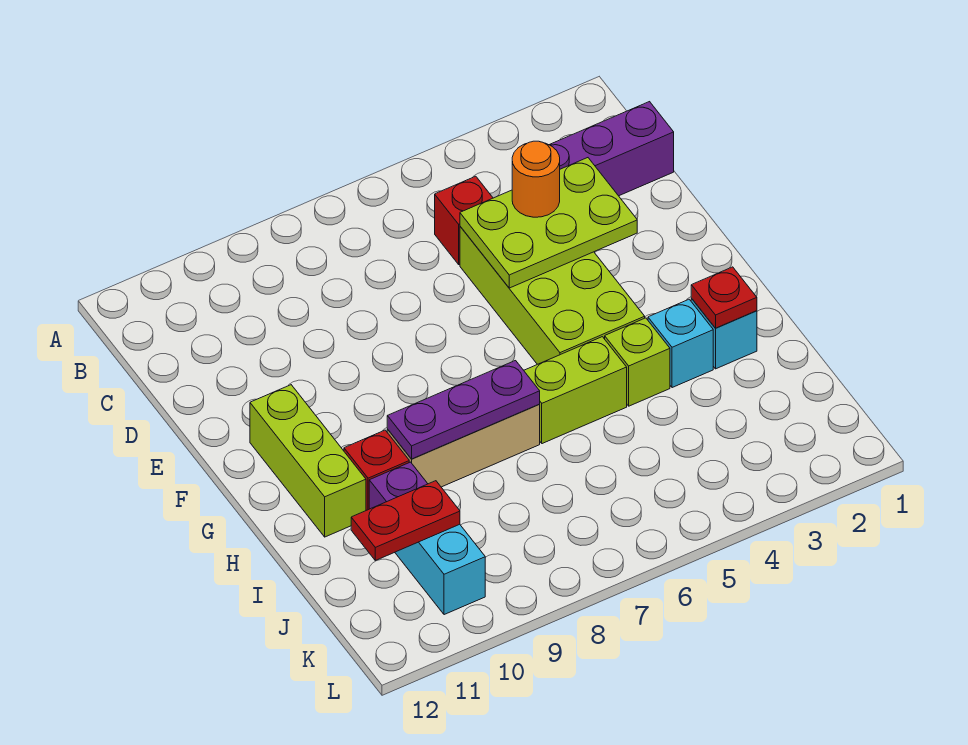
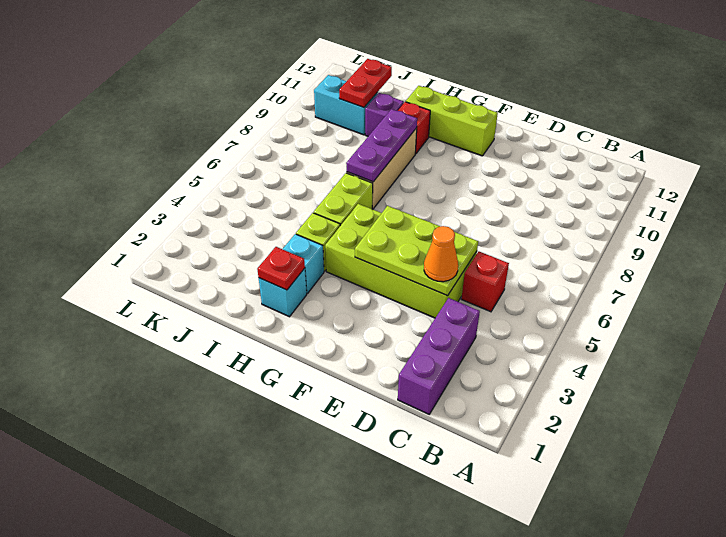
lime plate D3:E5 level 2 -> lime plate D4:F5 level 2
orange round brick D4 level 3 -> orange cone D4 level 3

